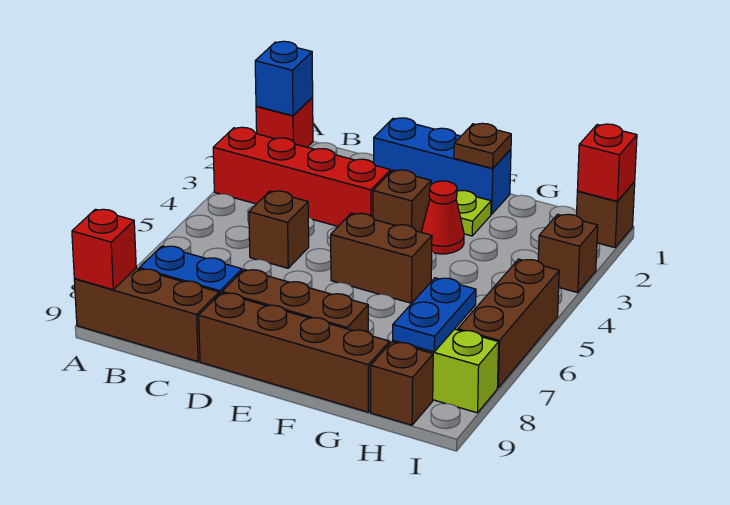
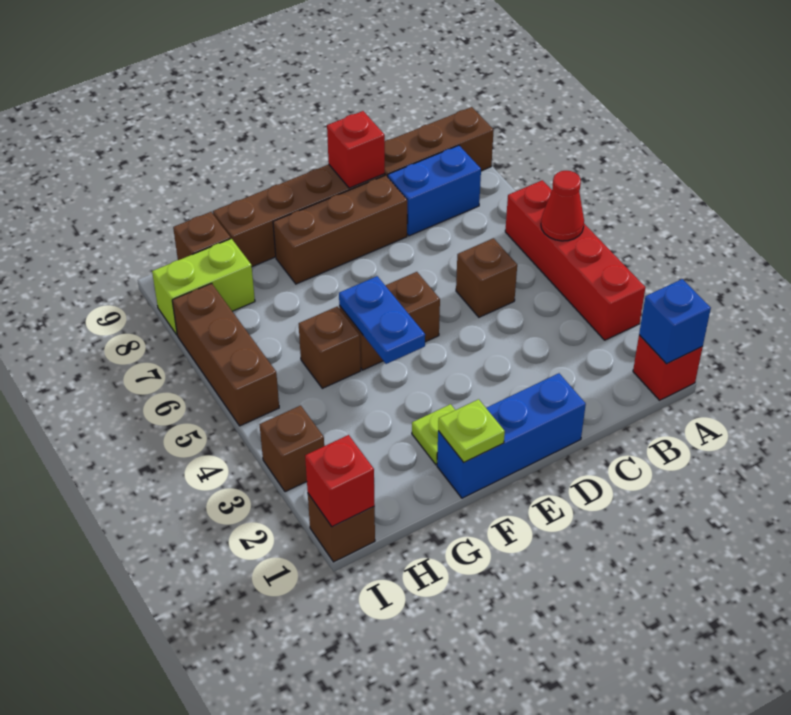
red brick A3:D3 level 1 -> red brick A3:A6 level 1
red brick A9 level 2 -> red brick D9 level 2
brown brick E3 level 1 -> brown brick G5 level 1
brown plate F1 level 2 -> lime plate F1 level 2
red cone F3 level 1 -> red cone A5 level 2
blue plate H7:H8 level 2 -> blue plate F4:F5 level 2

